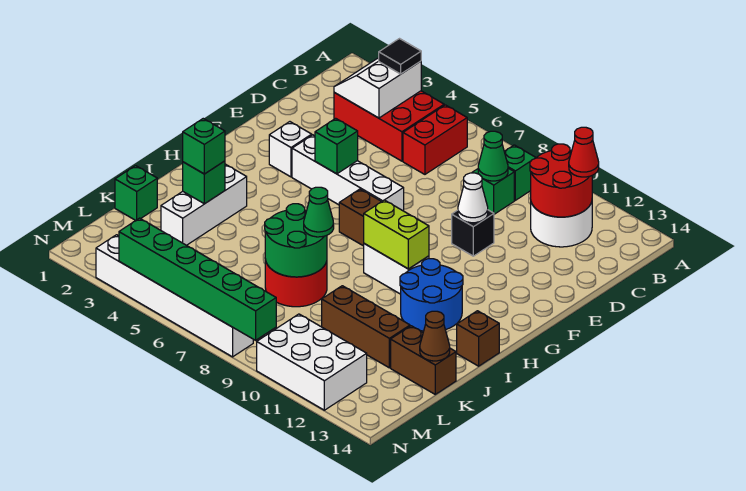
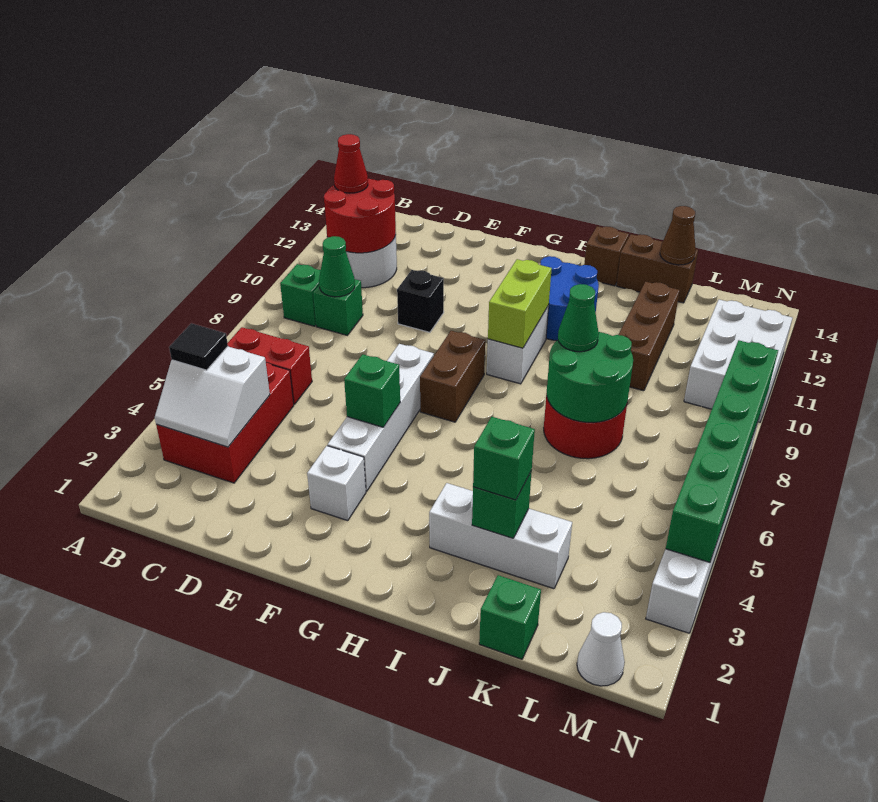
white cone E10 level 2 -> white cone M1 level 1
brown brick K13:K14 level 1 -> brown brick J14:K14 level 1

